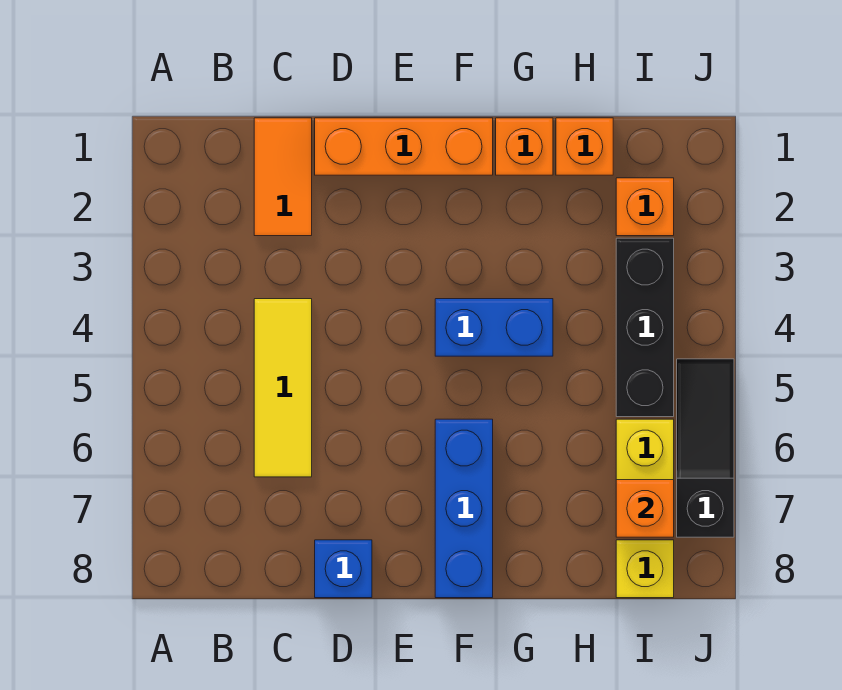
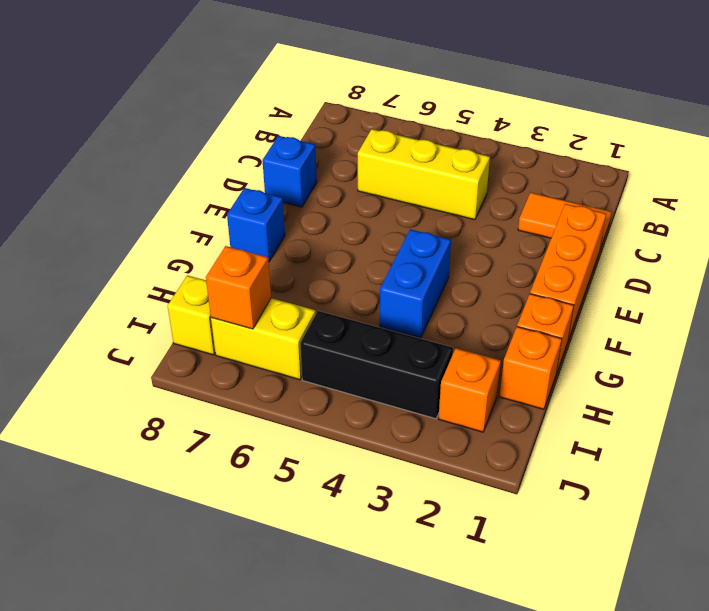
yellow tile C4:C6 level 1 -> yellow brick C4:C6 level 1
blue brick F6:F8 level 1 -> blue brick F8 level 1
black slope J5:J7 level 1 top 7 -> none

